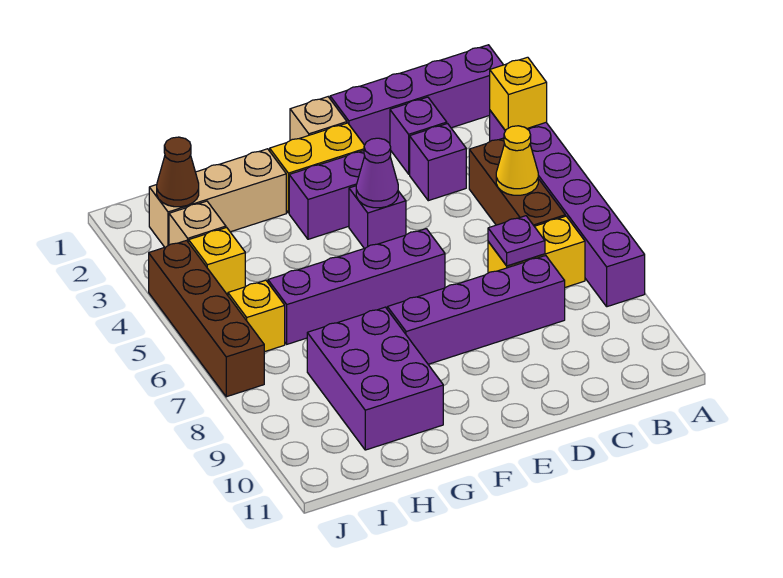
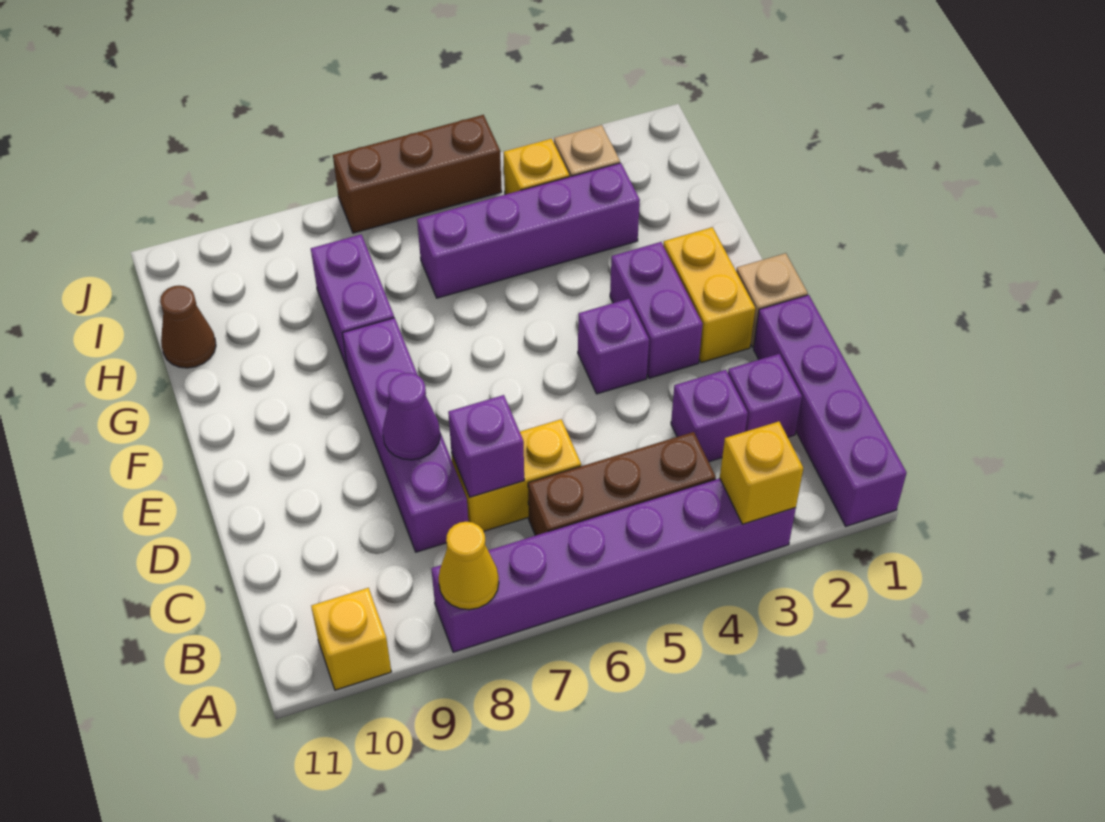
yellow cone B5 level 2 -> yellow cone A8 level 2
yellow brick B7:C7 level 1 -> yellow brick C6:C7 level 1
purple plate C7 level 2 -> purple brick C7 level 2
purple cone E4 level 2 -> purple cone D8 level 2
purple brick E6:H6 level 1 -> purple brick H3:H6 level 1
tan brick G2:I2 level 1 -> none
purple brick G8:H10 level 1 -> purple brick G8:H8 level 1
brown cone I2 level 2 -> brown cone H11 level 1
yellow brick I6 level 1 -> yellow brick A10 level 1
brown brick J4:J7 level 1 -> brown brick J5:J7 level 1

